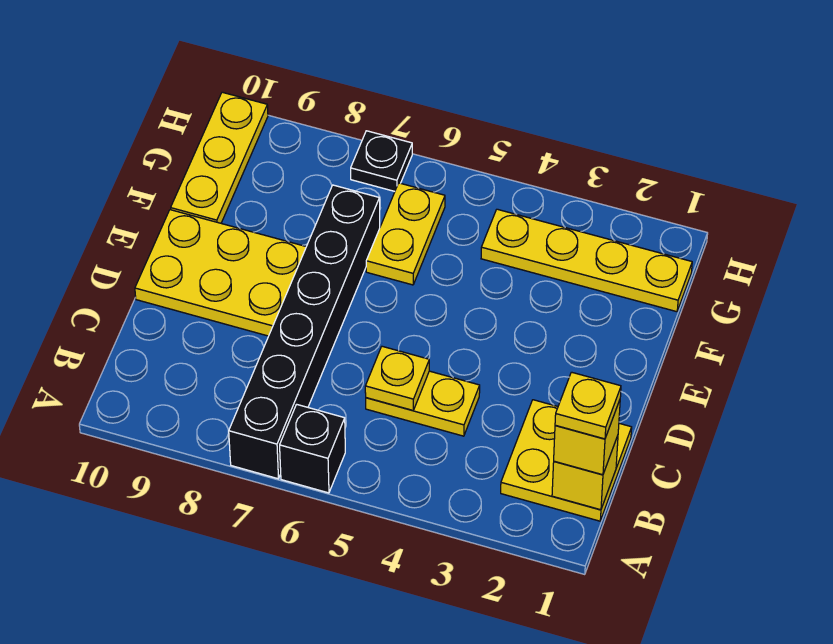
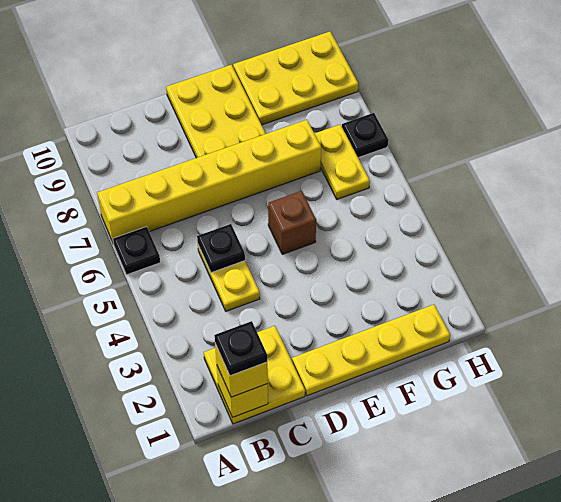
black brick A6 level 1 -> black plate A6 level 1
black brick A7:F7 level 1 -> yellow brick A7:F7 level 1
yellow plate B1 level 4 -> black plate B1 level 4
yellow plate C5 level 2 -> black plate C5 level 2
none -> brown brick E5 level 1
yellow plate F6:G6 level 1 -> yellow plate G6:G7 level 1
yellow plate F10:H10 level 1 -> yellow plate F9:H10 level 1
yellow plate G1:G4 level 1 -> yellow plate D1:G1 level 1

